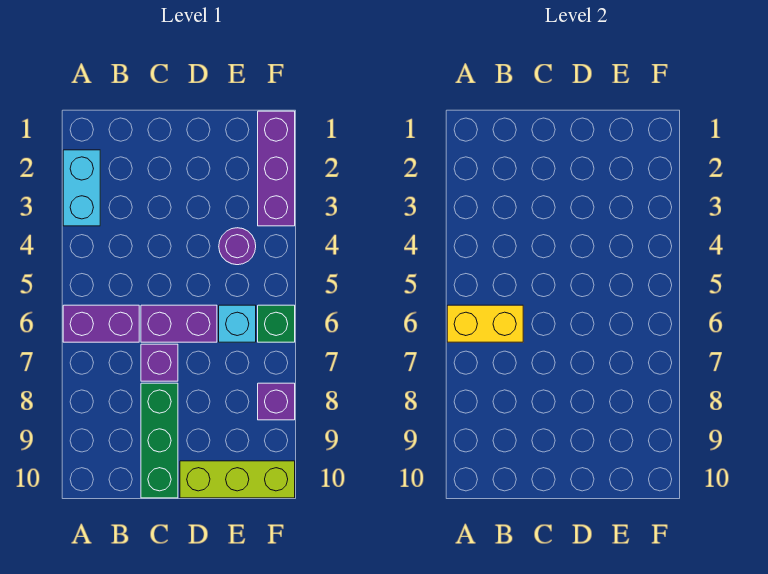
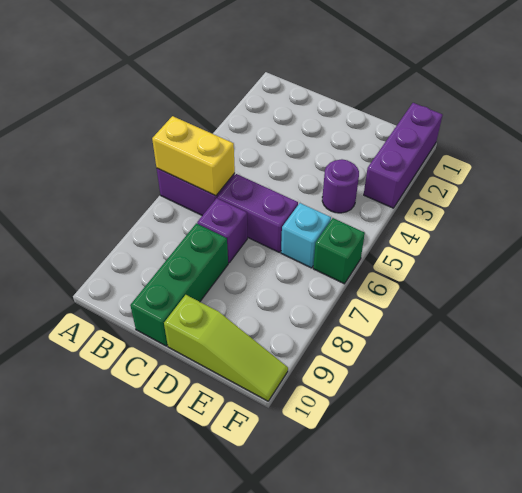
cyan brick A2:A3 level 1 -> none
lime brick D10:F10 level 1 -> lime slope D10:F10 level 1 top D
purple brick F8 level 1 -> none

